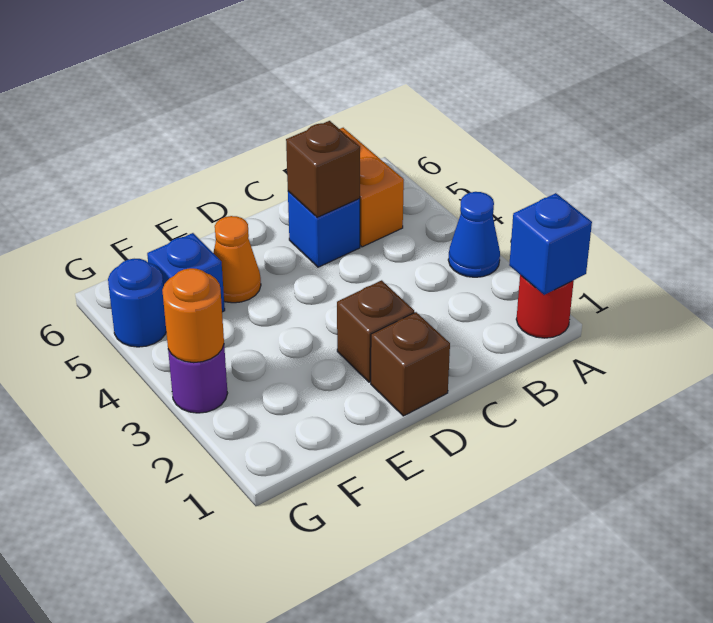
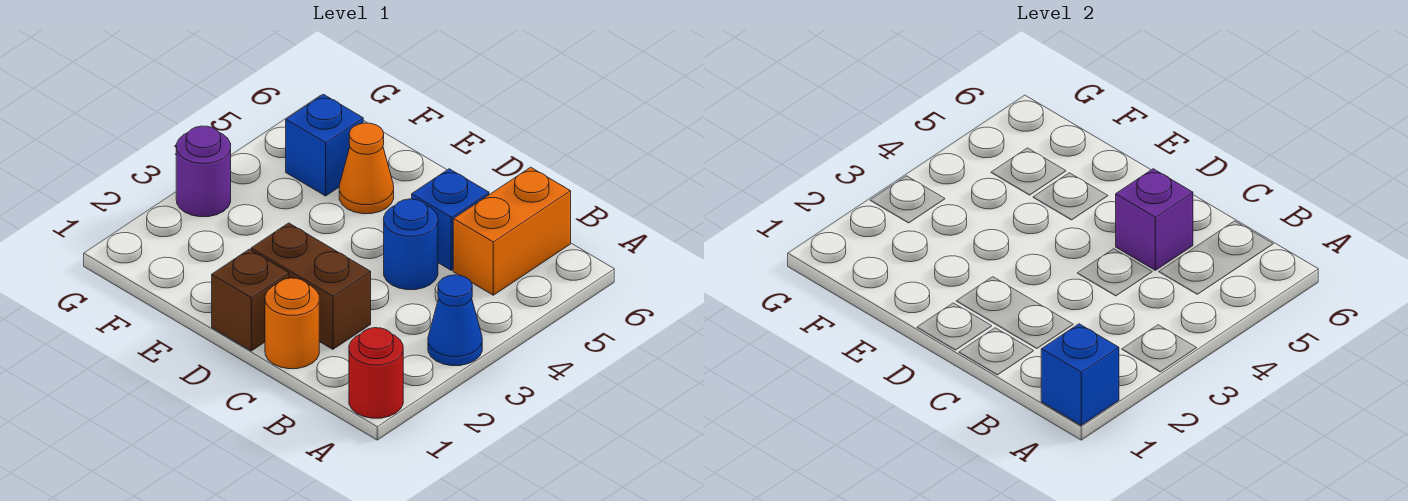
brown brick C5 level 2 -> purple brick C5 level 2
brown brick D2 level 1 -> brown brick C2:D2 level 1
orange round brick G3 level 2 -> orange round brick C1 level 1
blue round brick G5 level 1 -> blue round brick C4 level 1

